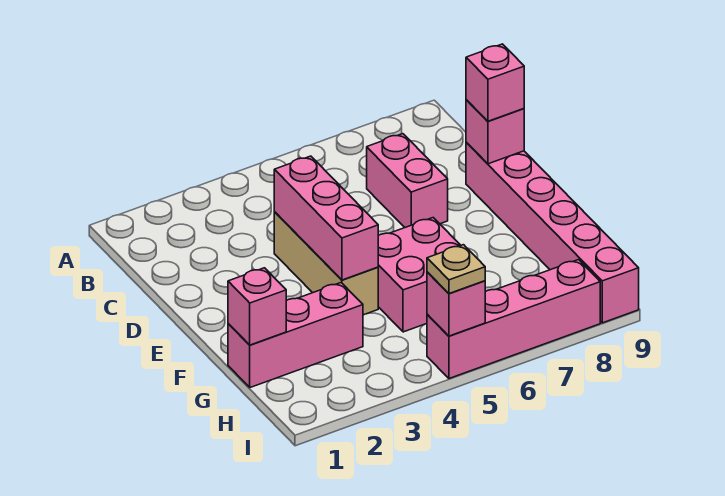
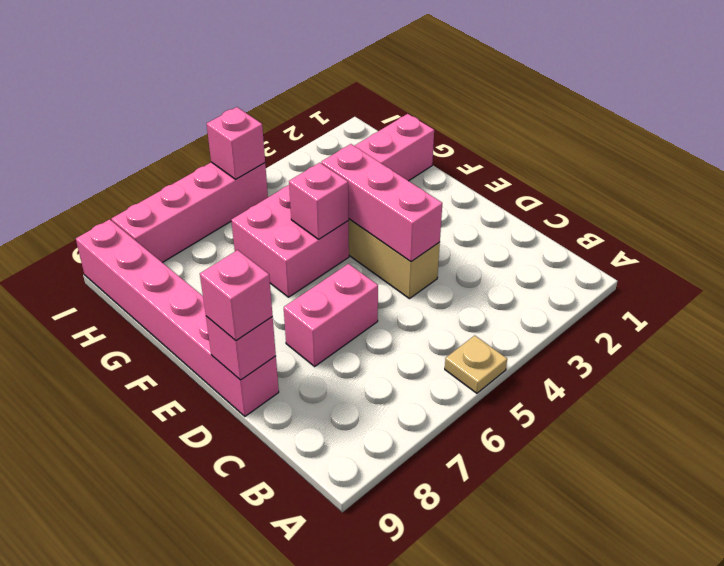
pink brick C7:D7 level 1 -> pink brick D6:D7 level 1
pink brick G1 level 2 -> pink brick F5 level 2
tan plate I5 level 3 -> tan plate A5 level 1

